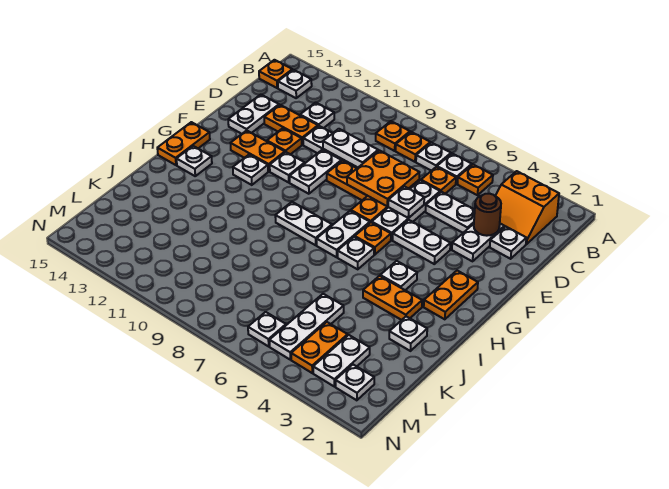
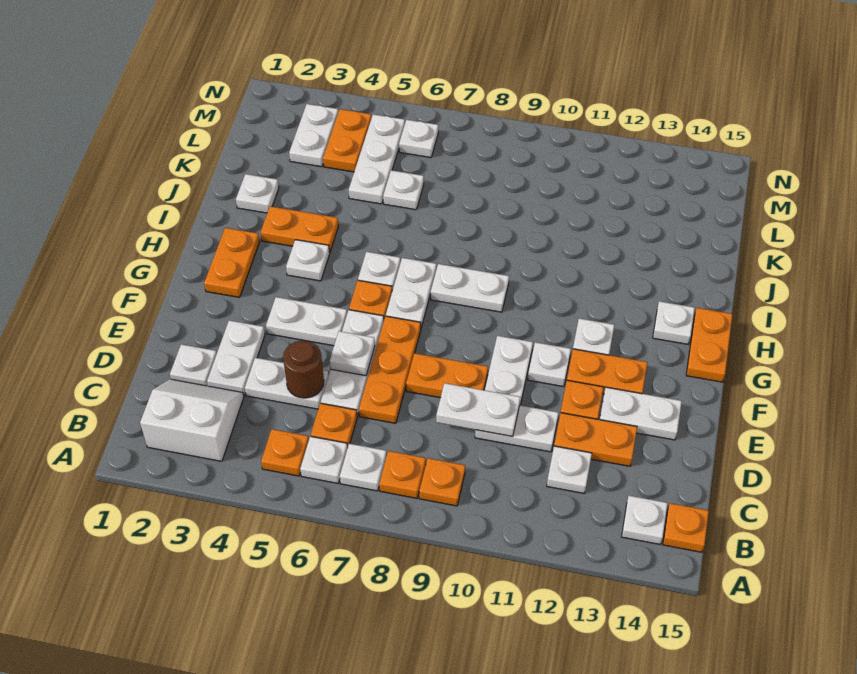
orange slope B2:C3 level 1 top B -> white slope B2:C3 level 1 top B
brown round brick D3 level 2 -> brown round brick D5 level 2
orange plate D7:E8 level 2 -> none
white plate D14:E14 level 1 -> white plate E13:E14 level 1
white plate M2 level 1 -> white plate K6 level 1

